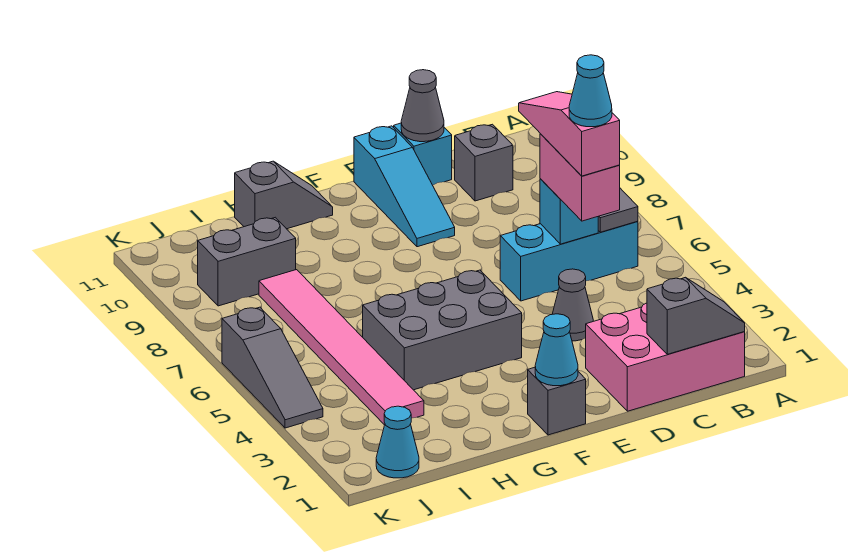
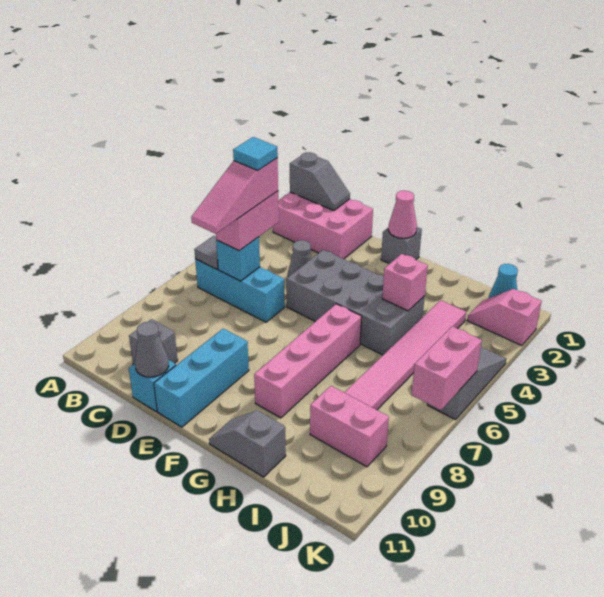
grey slope B1:C1 level 2 top C -> grey slope B1:C1 level 2 top B
cyan cone C5 level 5 -> cyan tile C5 level 5
cyan slope E9:E11 level 1 top 11 -> cyan brick E9:E11 level 1
cyan cone F1 level 2 -> pink cone F1 level 2
grey brick F4:H5 level 1 -> grey brick E4:H5 level 1
none -> pink brick G6:G9 level 1
none -> pink brick H4 level 2
grey brick I9:J9 level 1 -> pink brick I9:J9 level 1
none -> pink slope J2:K2 level 1 top K
none -> pink brick K6:K7 level 2

